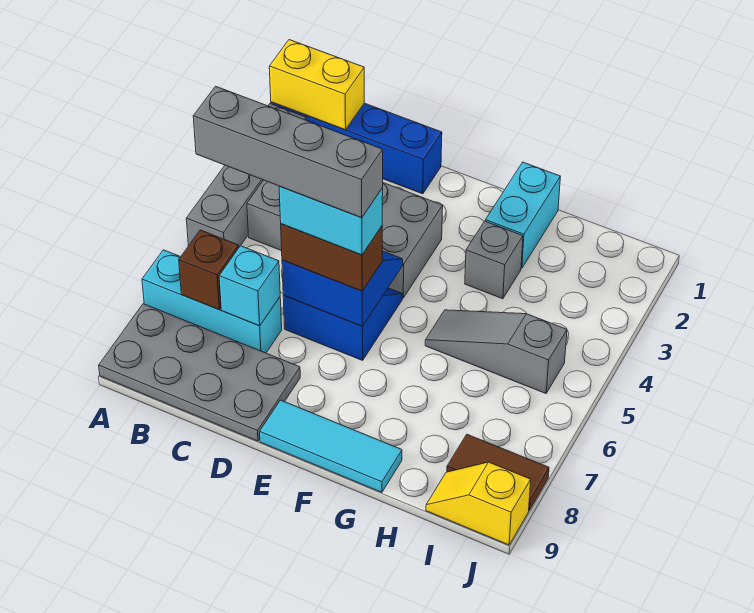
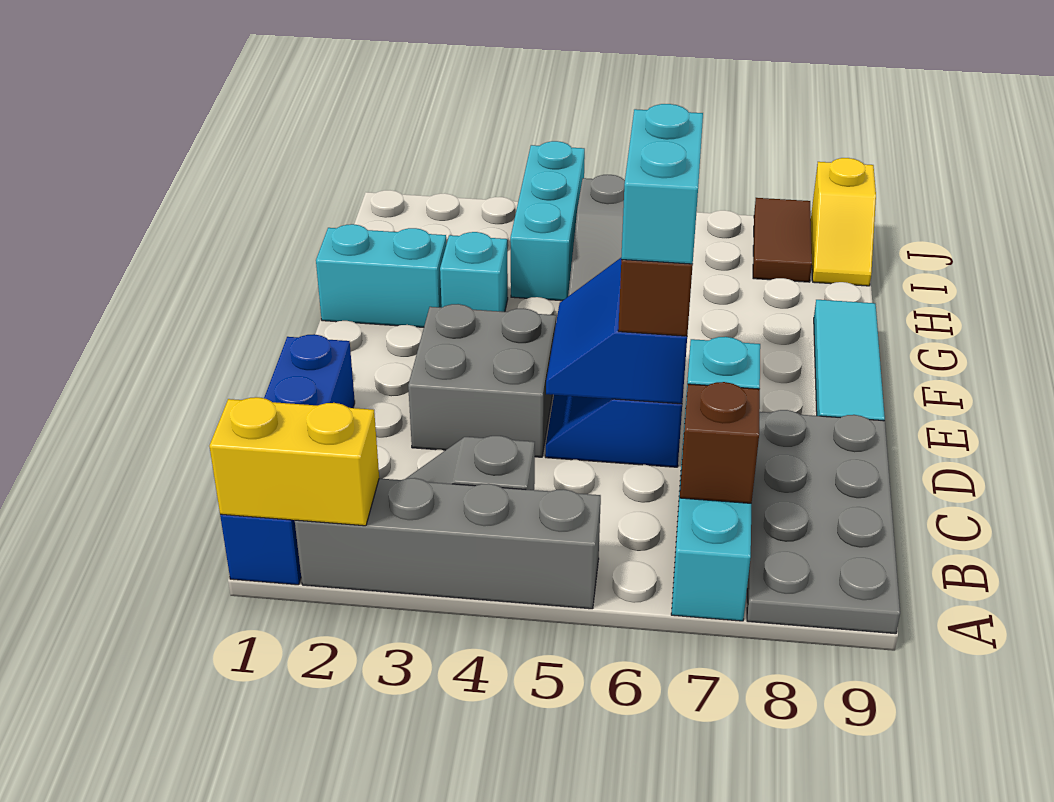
yellow brick A1:B1 level 2 -> yellow brick A1:A2 level 2
grey brick B6:E6 level 5 -> none
grey brick G3 level 1 -> cyan brick G3 level 1
none -> cyan brick H4:J4 level 1

